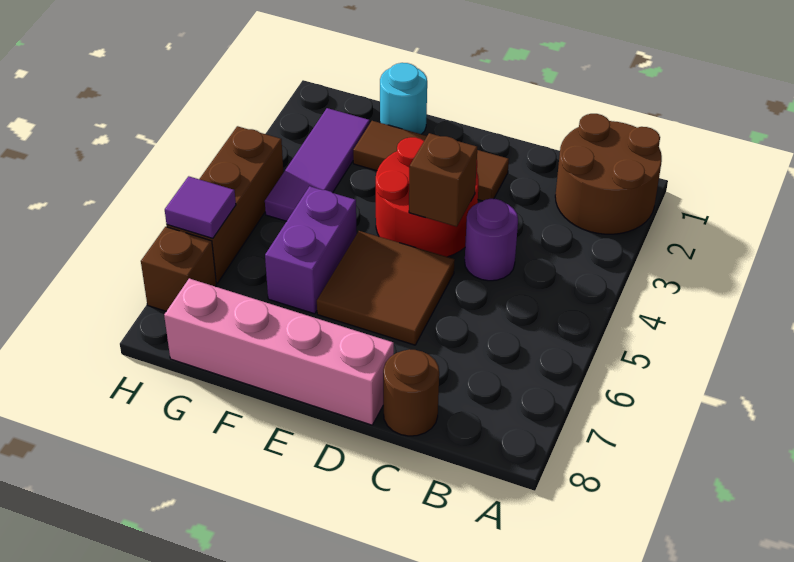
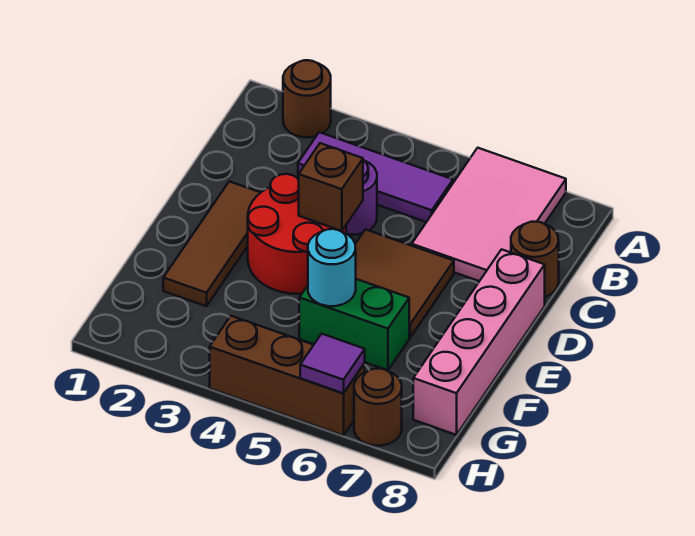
brown round brick A1:B2 level 1 -> brown round brick A2 level 1
none -> pink tile A6:C7 level 1
cyan round brick F1 level 1 -> cyan round brick F5 level 2
purple brick F5:F6 level 1 -> green brick F5:F6 level 1
purple tile G2:G4 level 1 -> purple tile B3:B5 level 1
brown brick H7 level 1 -> brown round brick H7 level 1

